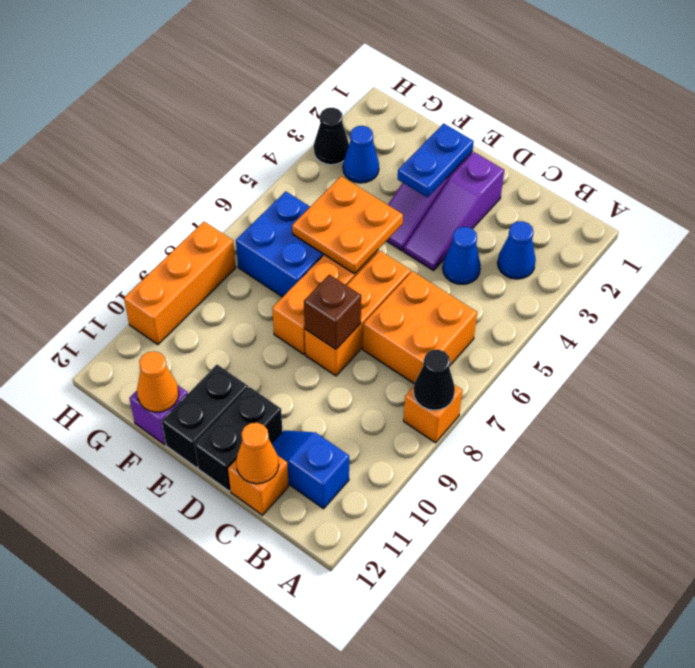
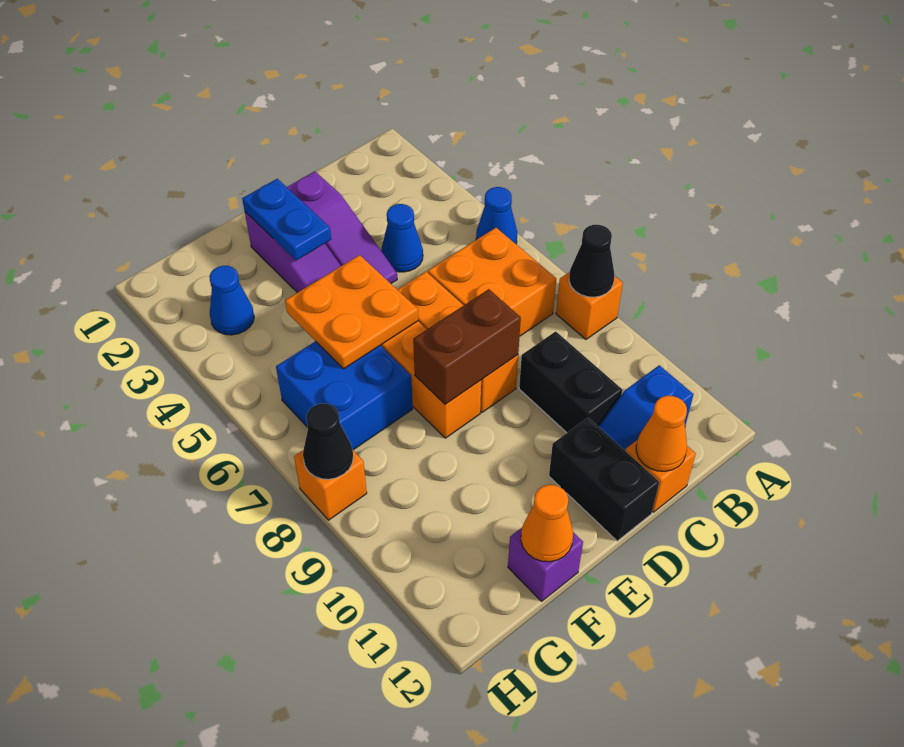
blue cone B3 level 1 -> blue cone A5 level 1
brown brick D8 level 2 -> brown brick D8:E8 level 2
black brick E11:E12 level 1 -> black brick C9:C10 level 1
black cone H3 level 1 -> black cone H8 level 2
orange brick H8:H10 level 1 -> orange brick H8 level 1

